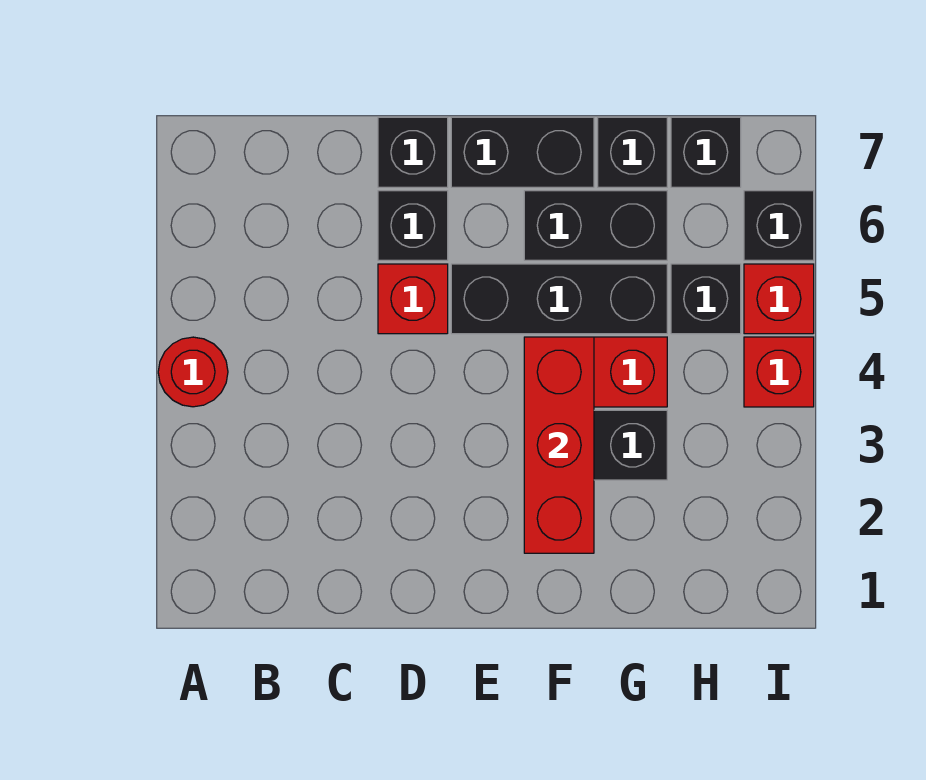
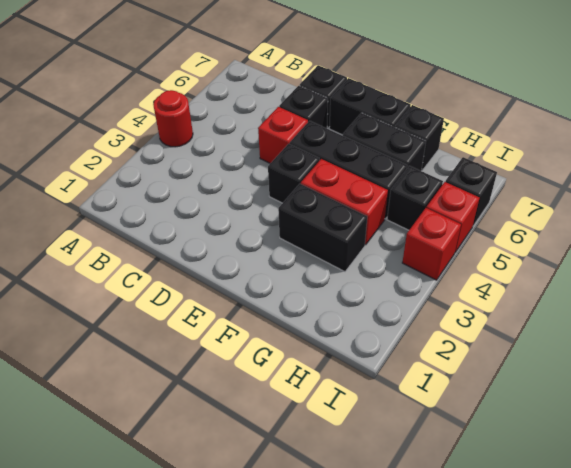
red brick F2:F4 level 2 -> none
black brick H7 level 1 -> black brick E4 level 1

